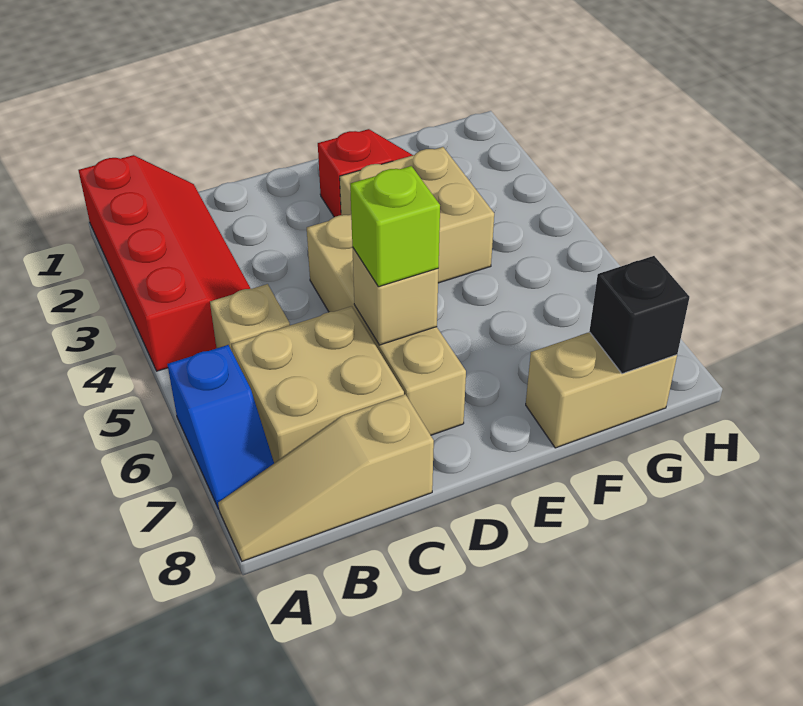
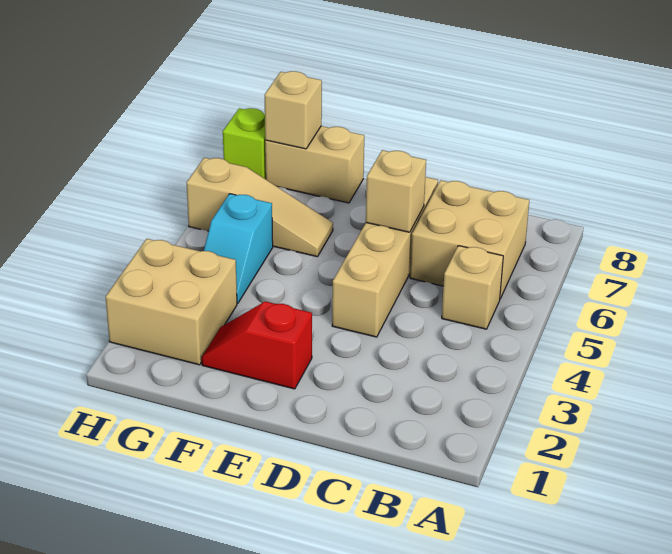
red slope A1:B4 level 1 top A -> none
blue slope A6:A7 level 1 top 6 -> none
tan slope A8:C8 level 1 top C -> tan slope F6:H6 level 1 top H
lime brick D6 level 3 -> lime brick H8 level 1
tan brick E3:F4 level 1 -> tan brick G2:H3 level 1
none -> cyan slope G4:G5 level 1 top 5
black brick G8 level 2 -> tan brick G8 level 2

